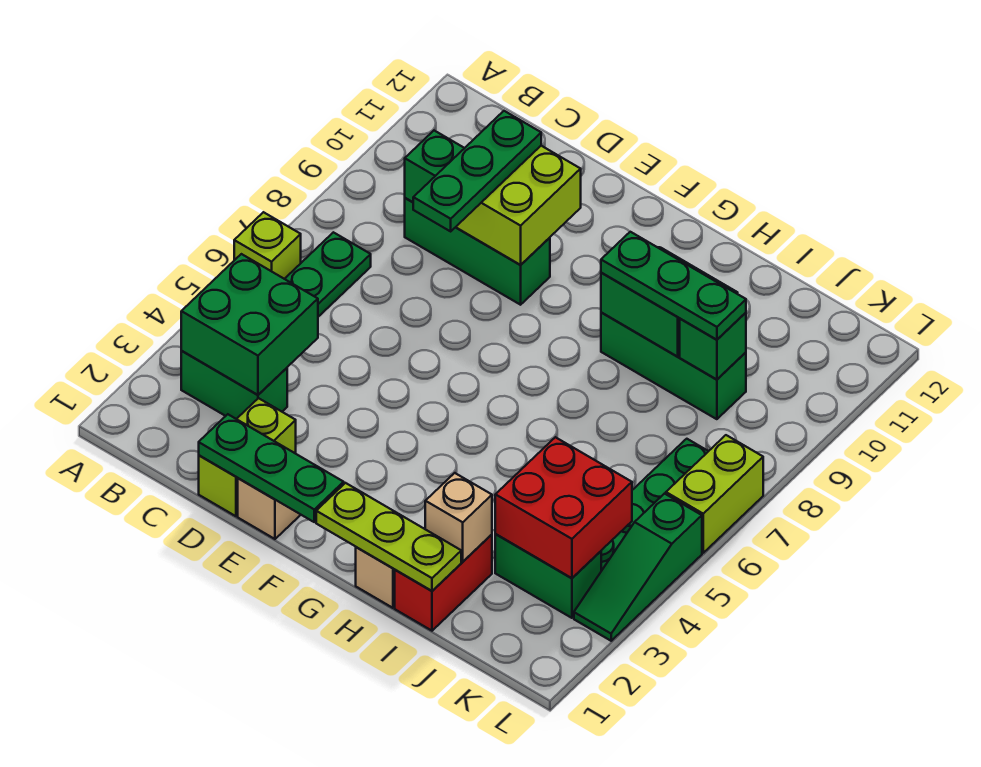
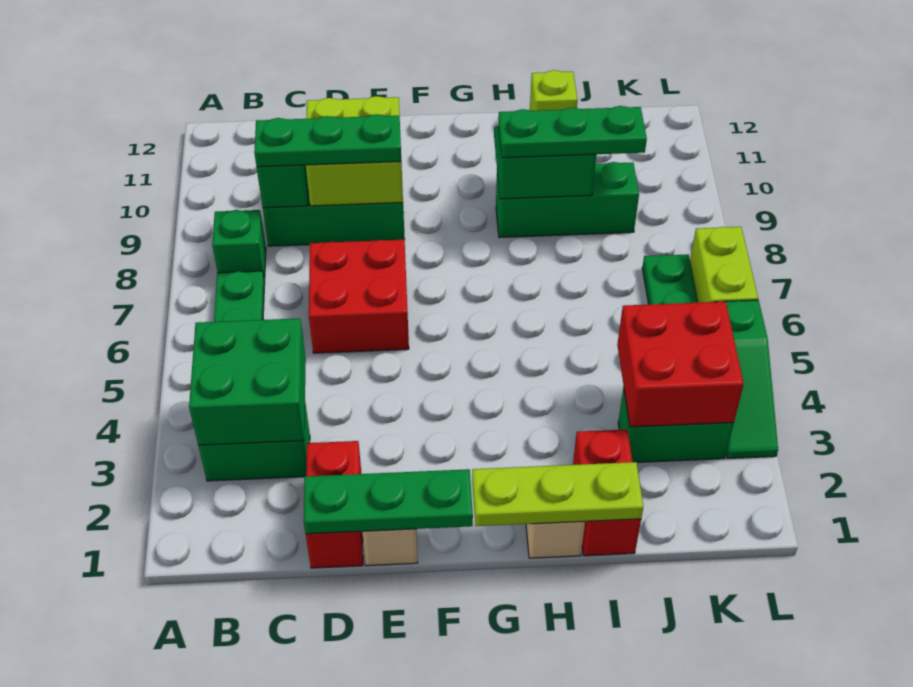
lime brick A6 level 1 -> lime brick I12 level 1
lime brick D1:D2 level 1 -> red brick D1:D2 level 1
none -> red brick D6:E7 level 1
green plate D8:D10 level 3 -> green plate C9:E9 level 3
tan brick I2 level 2 -> none
green brick J9 level 2 -> green brick B8 level 1

